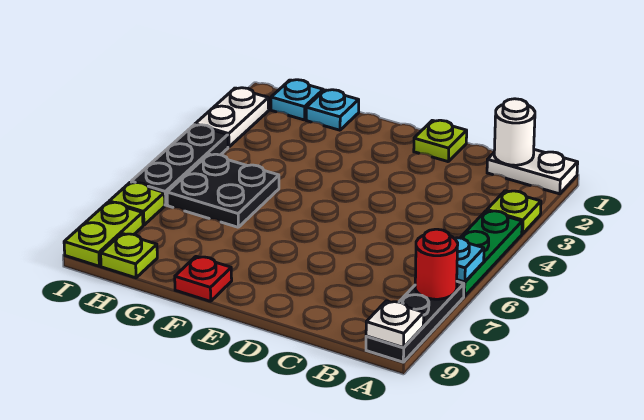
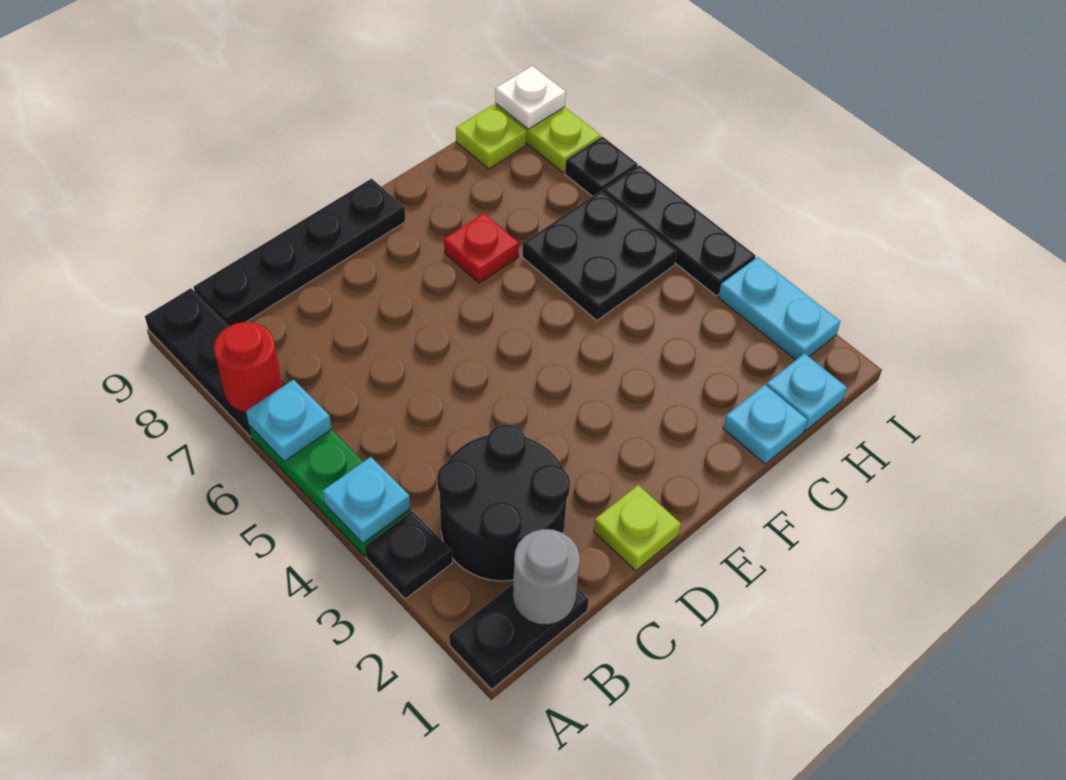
white plate A1:B1 level 1 -> black plate A1:B1 level 1
lime plate A3 level 1 -> black plate A3 level 1
none -> cyan plate A4 level 2
white plate A9 level 2 -> white plate I9 level 2
white round brick B1 level 2 -> grey round brick B1 level 2
none -> black round brick B2:C3 level 1
none -> black plate B9:E9 level 1
red plate F9 level 1 -> red plate F7 level 1
white plate I2:I3 level 1 -> cyan plate I2:I3 level 1
lime plate I7 level 1 -> black plate I7 level 1

